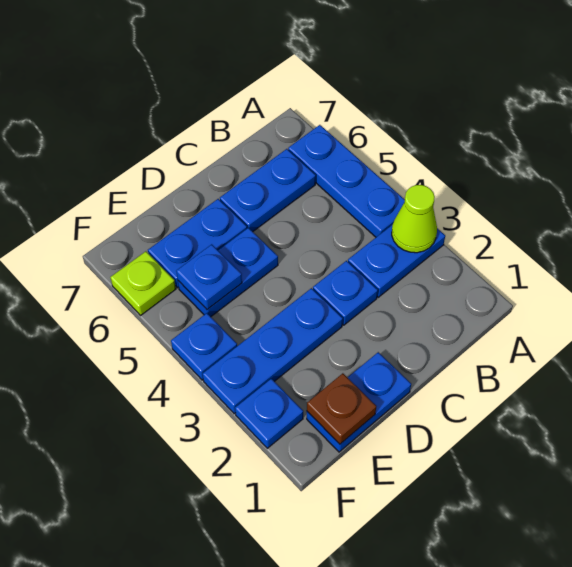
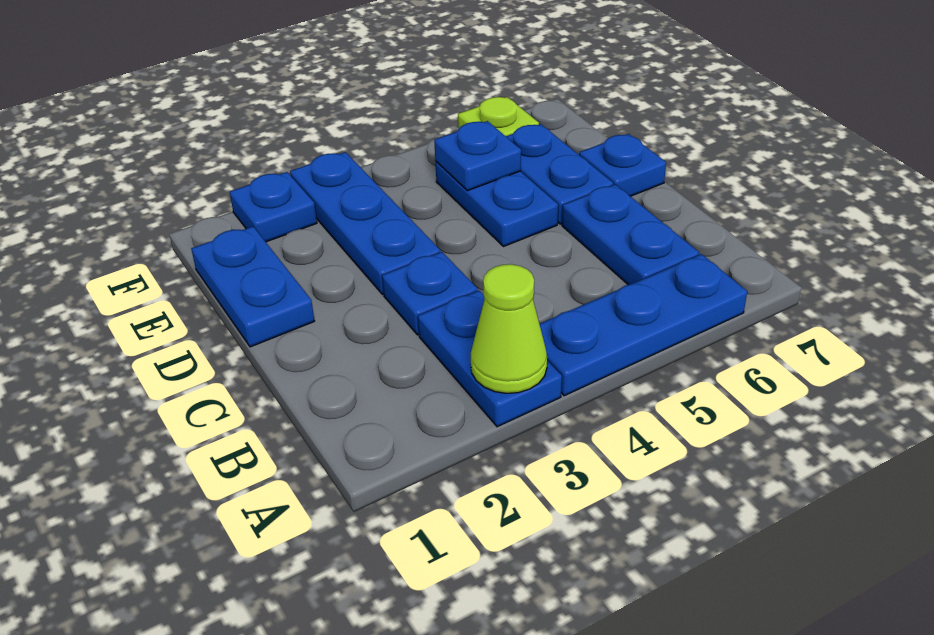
brown plate E1 level 2 -> none
blue plate F4 level 1 -> blue plate D7 level 1

